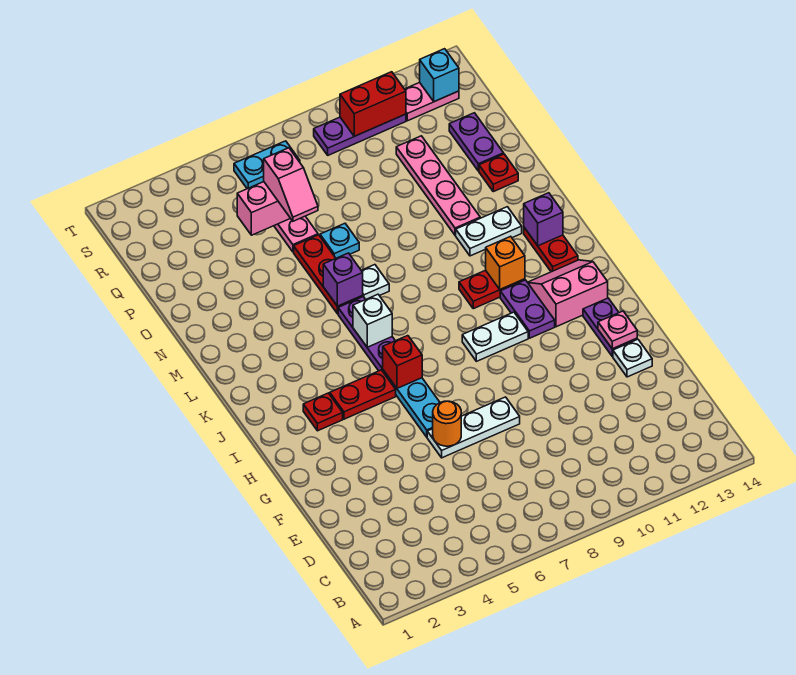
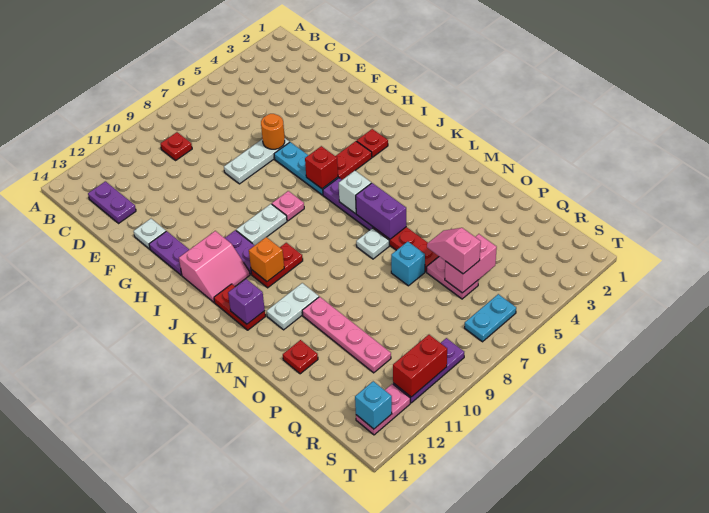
none -> red plate C9 level 1
pink plate G13 level 2 -> pink plate I8 level 1
purple brick M6 level 2 -> purple brick L6:M6 level 2
cyan plate O7 level 1 -> cyan brick O7 level 1
purple plate P13:Q13 level 1 -> purple plate C13:D13 level 1

